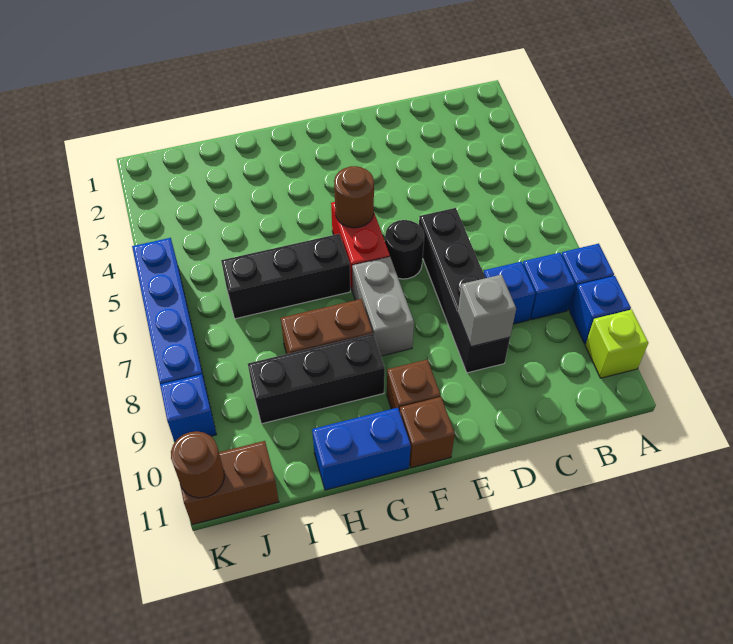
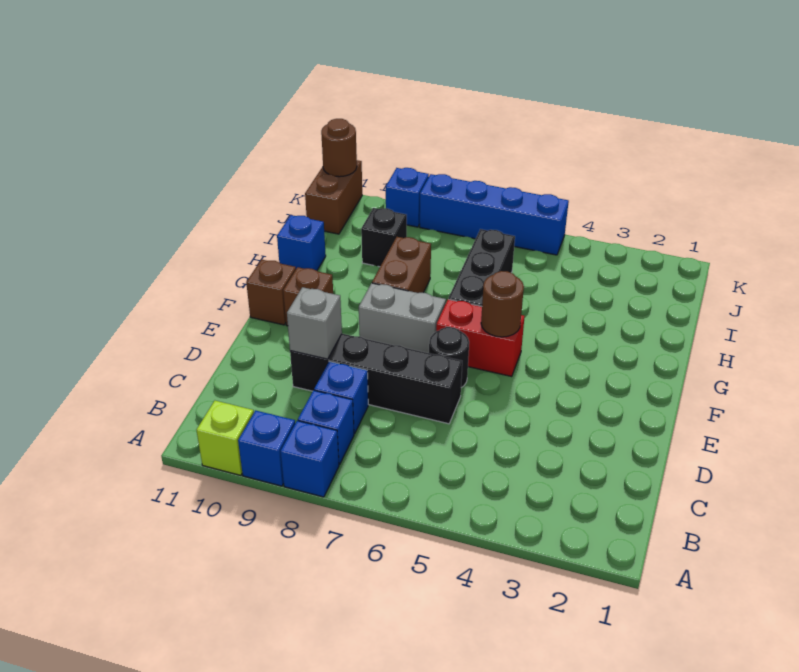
black brick G9:I9 level 1 -> black brick I9 level 1
blue brick G11:H11 level 1 -> blue brick H11 level 1

